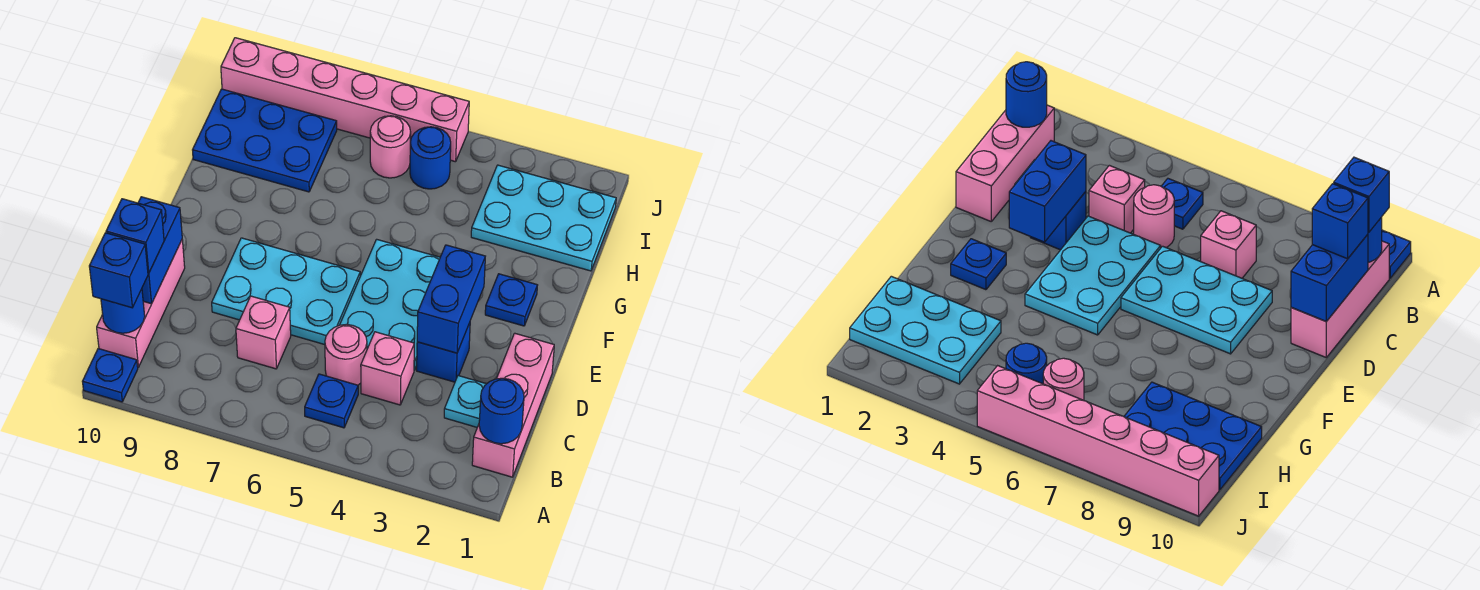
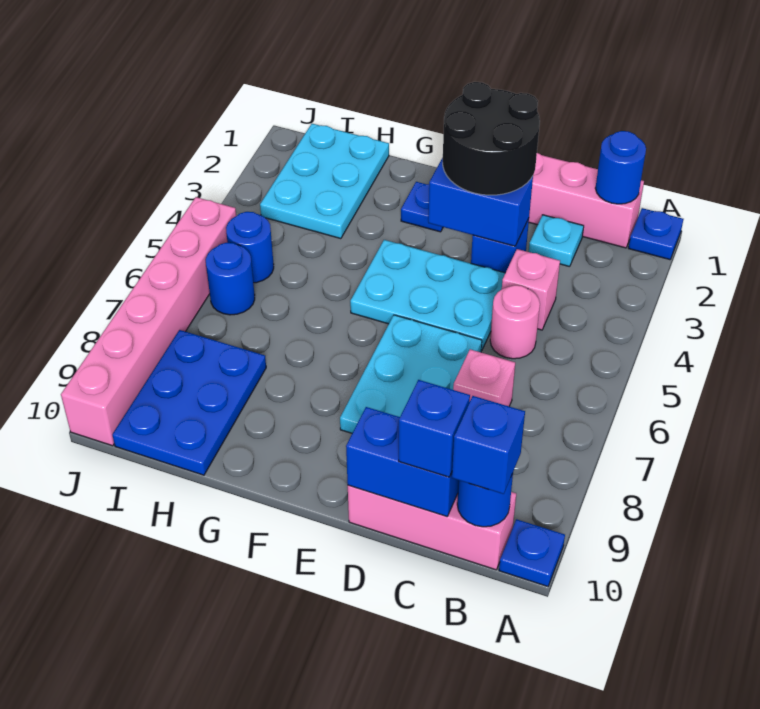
blue plate B5 level 1 -> blue plate A1 level 1
none -> black round brick D2:E3 level 3
pink round brick I6 level 1 -> blue round brick I6 level 1

